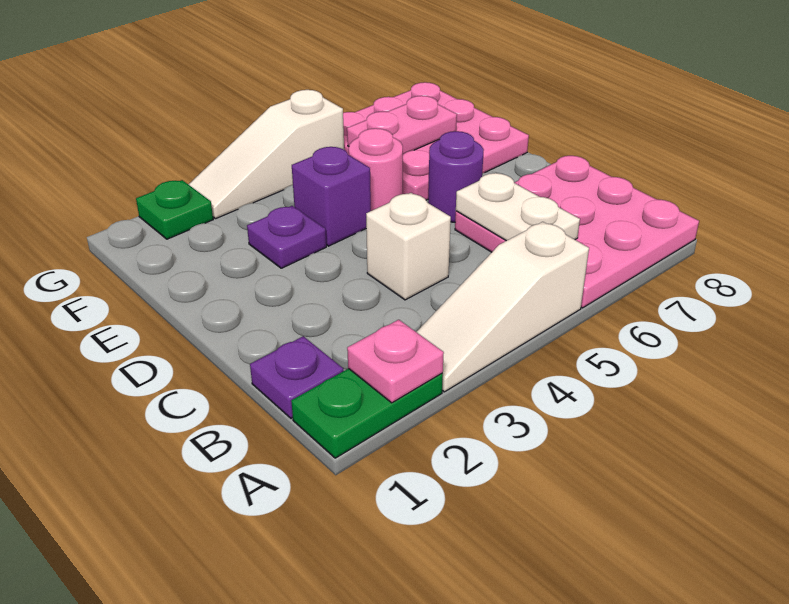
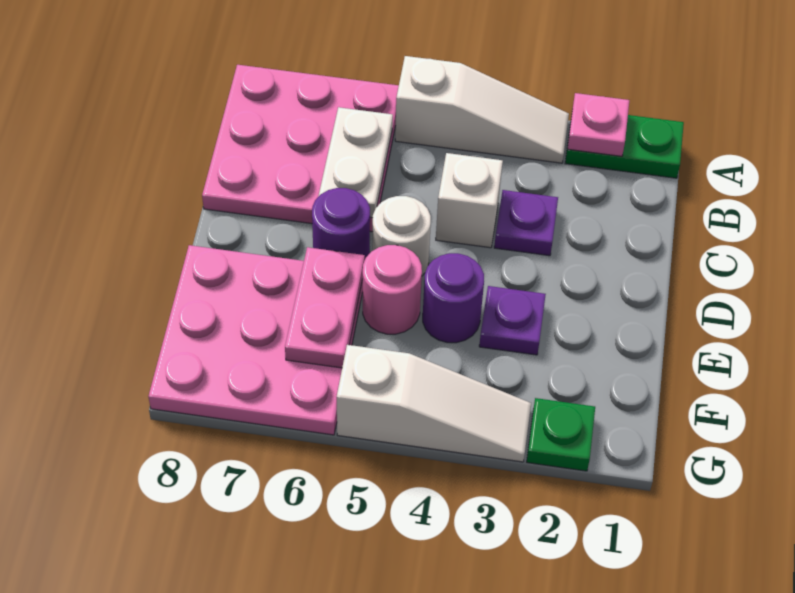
purple plate B1 level 1 -> purple plate C3 level 1
none -> white round brick D5 level 1
purple brick E4 level 1 -> purple round brick E4 level 1
pink plate F6:F7 level 2 -> pink plate E6:F6 level 2

